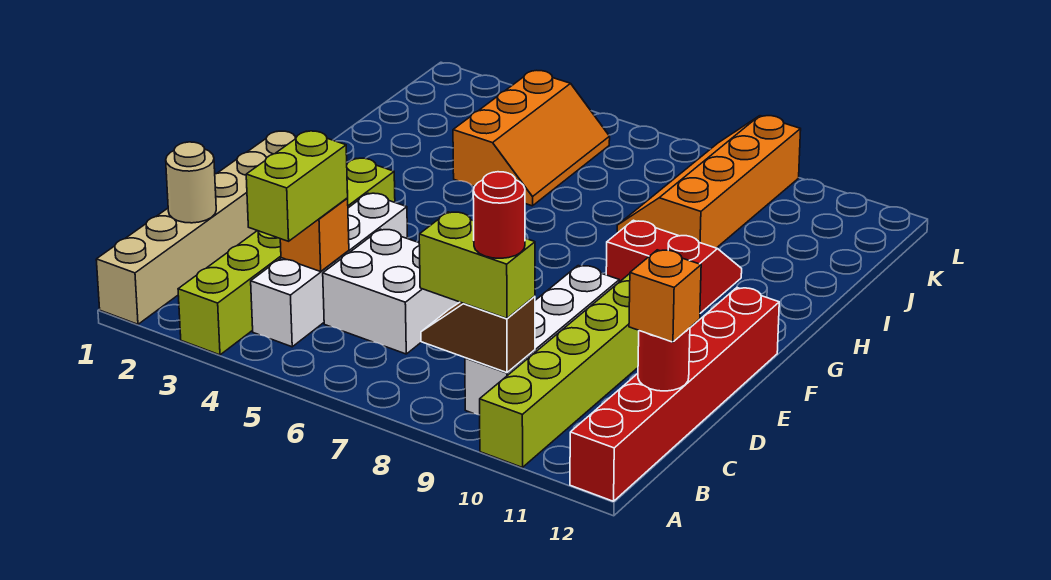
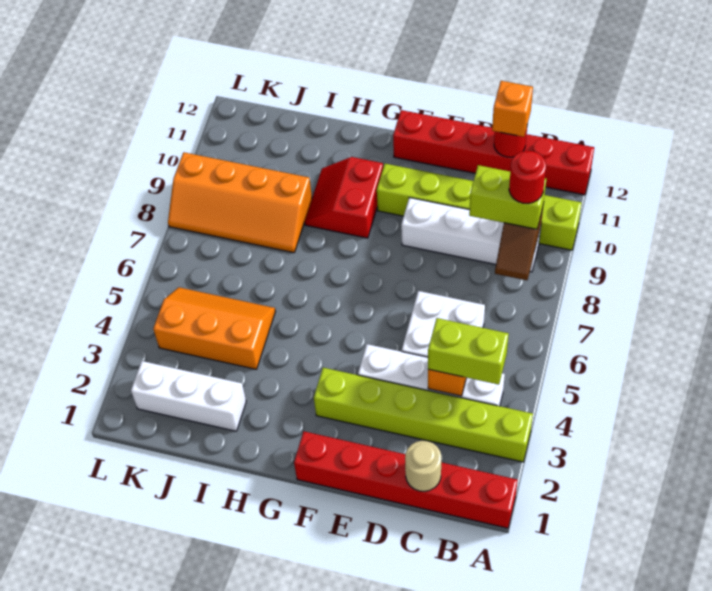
tan brick A1:F1 level 1 -> red brick A1:F1 level 1
lime brick B8:B9 level 3 -> lime brick B9:C9 level 3
none -> white brick I2:K2 level 1

